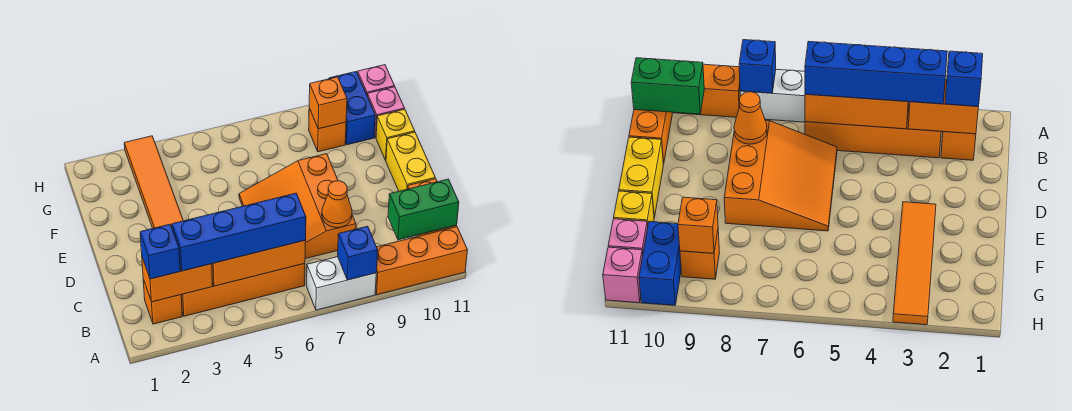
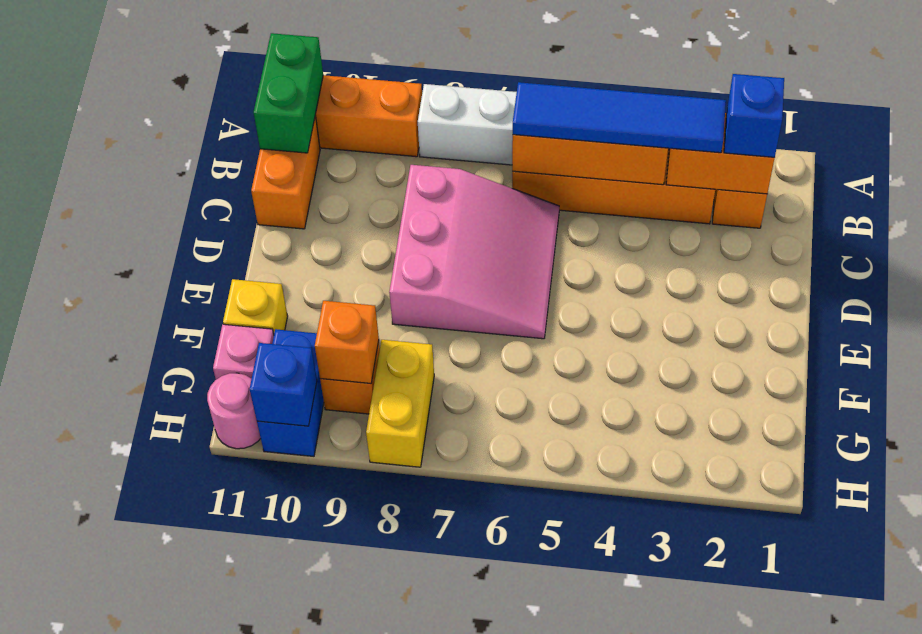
blue brick A8 level 2 -> blue brick H10 level 2
blue brick B3:B6 level 3 -> blue tile B3:B6 level 3
green brick B10:B11 level 2 -> green brick A11:B11 level 2
orange slope C6:E8 level 1 top 8 -> pink slope C6:E8 level 1 top 8
orange cone C8 level 2 -> none
yellow brick D11:E11 level 1 -> yellow brick G8:H8 level 1
orange tile E3:H3 level 1 -> none
pink brick H11 level 1 -> pink round brick H11 level 1

